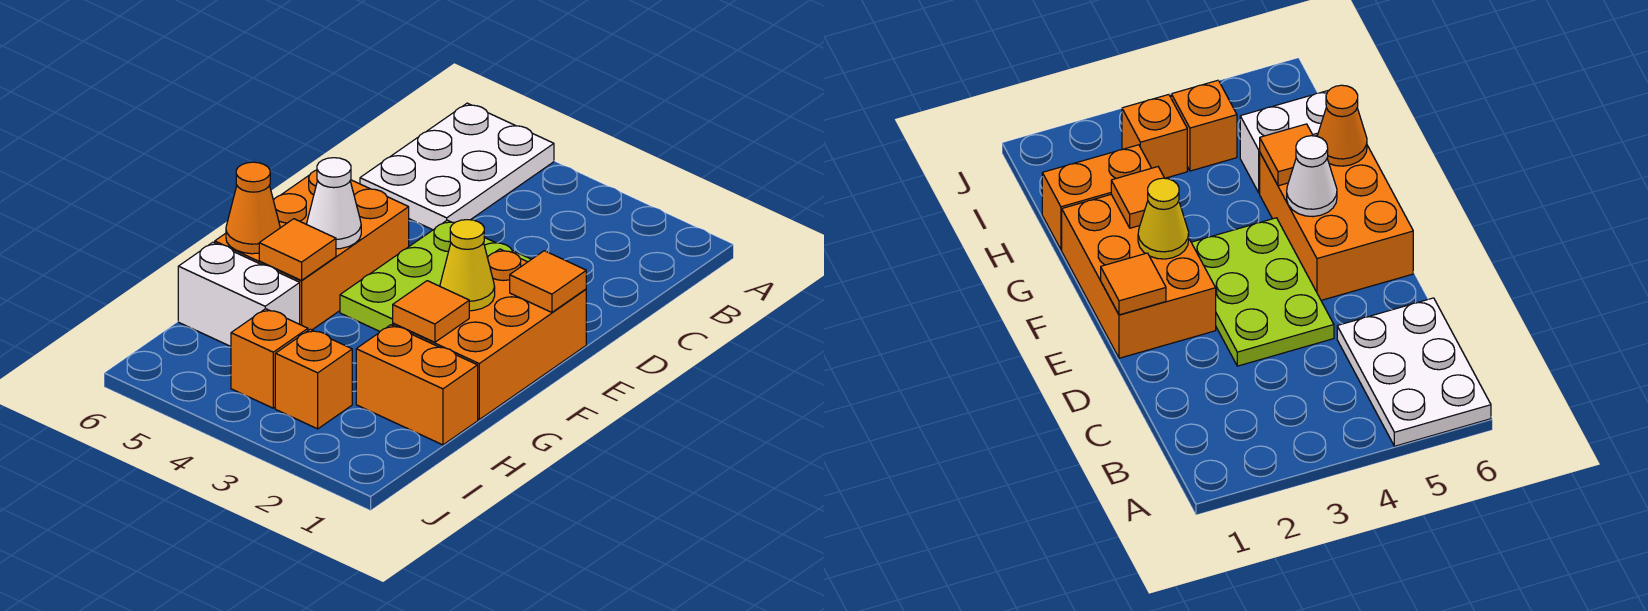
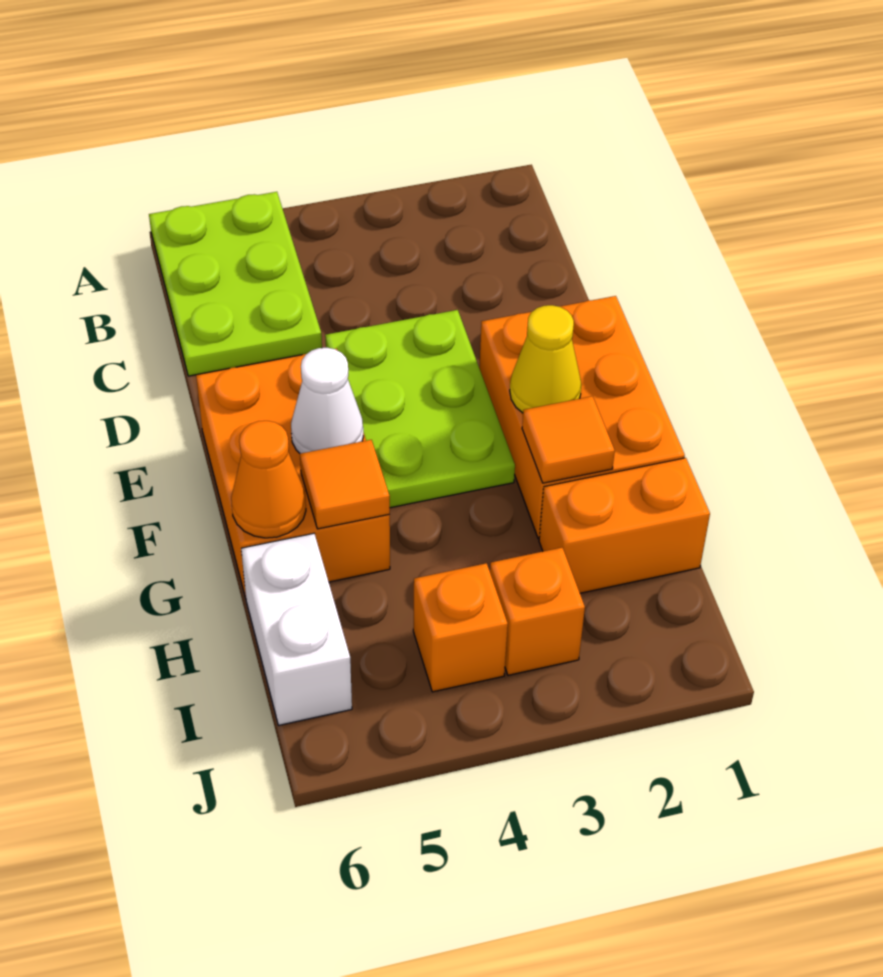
white plate A5:C6 level 1 -> lime plate A5:C6 level 1
orange tile E1 level 2 -> none
white brick H5:H6 level 1 -> white brick H6:I6 level 1

